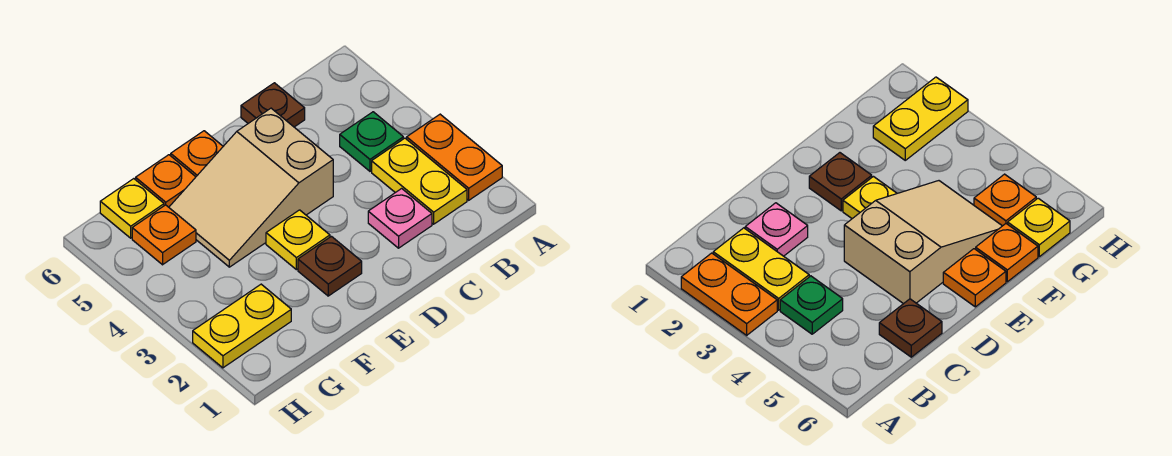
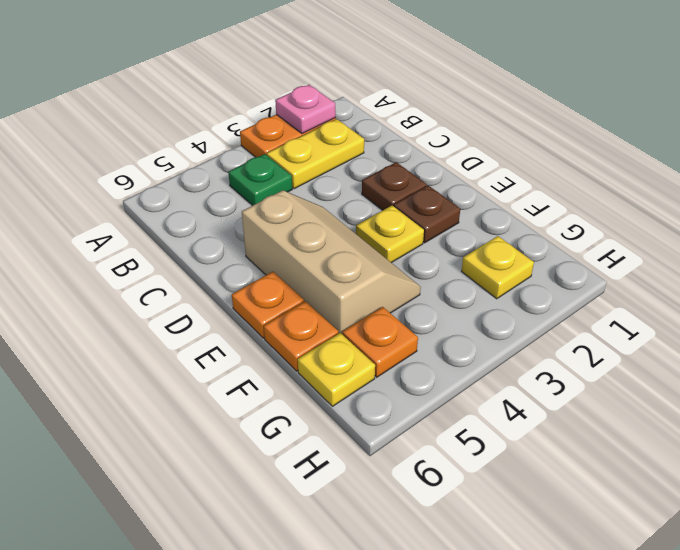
pink plate C2 level 1 -> pink plate A2 level 2
brown plate C6 level 1 -> brown plate D2 level 1
tan slope D4:F5 level 1 top D -> tan slope D4:F5 level 1 top 5
yellow plate G2:H2 level 1 -> yellow plate G2 level 1

